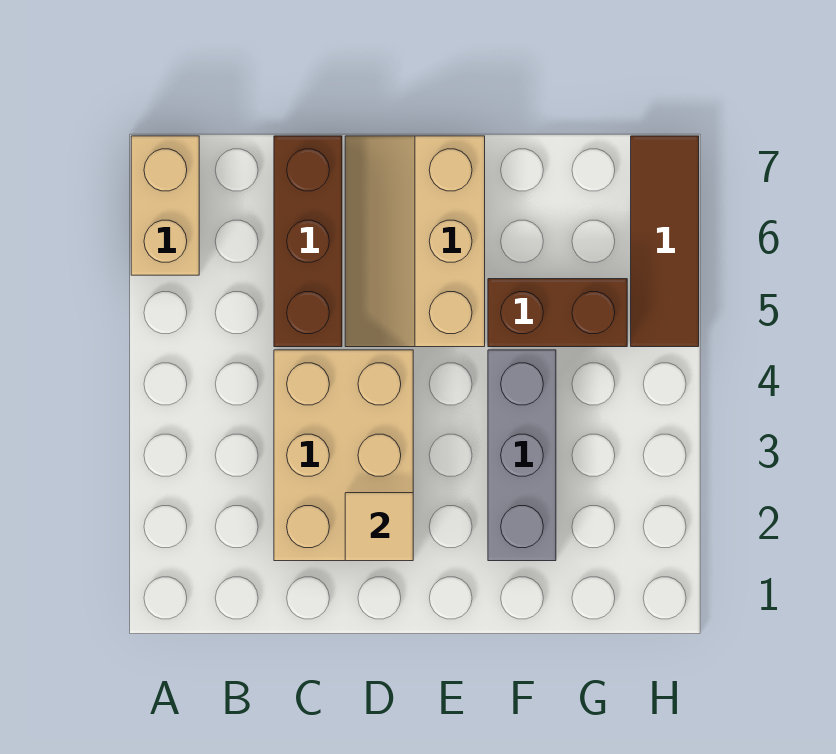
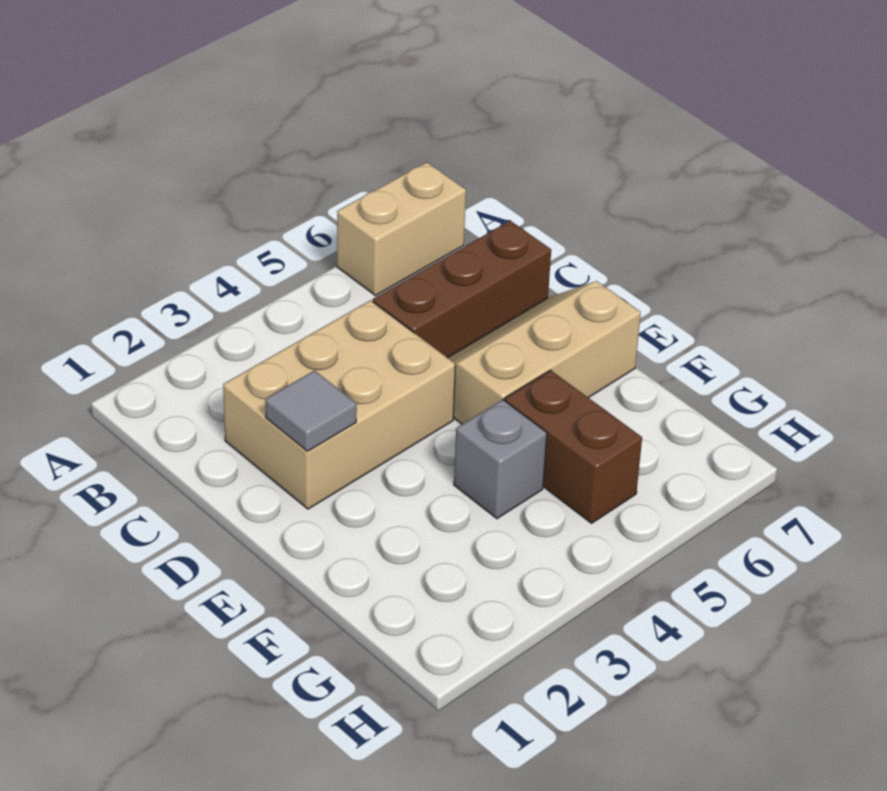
tan tile D2 level 2 -> grey tile D2 level 2
grey brick F2:F4 level 1 -> grey brick F4 level 1
brown tile H5:H7 level 1 -> none

